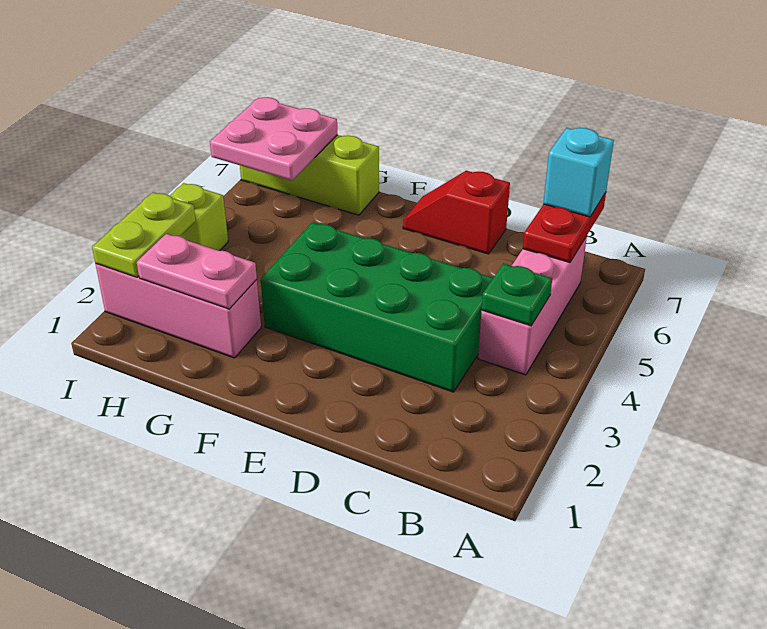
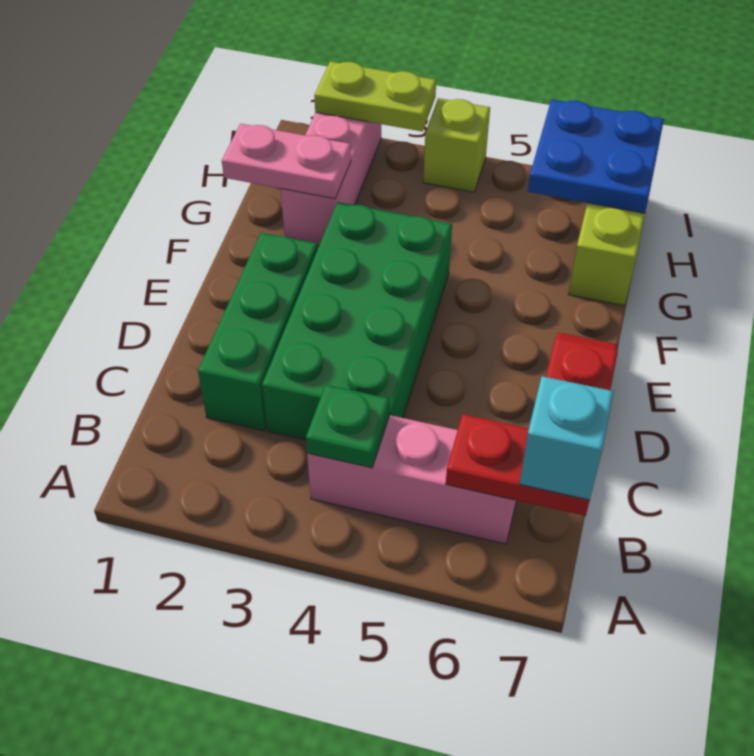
none -> green brick C2:E2 level 1
pink plate G2:H2 level 2 -> pink plate G1:G2 level 2
pink plate H6:I7 level 2 -> blue plate H6:I7 level 2

